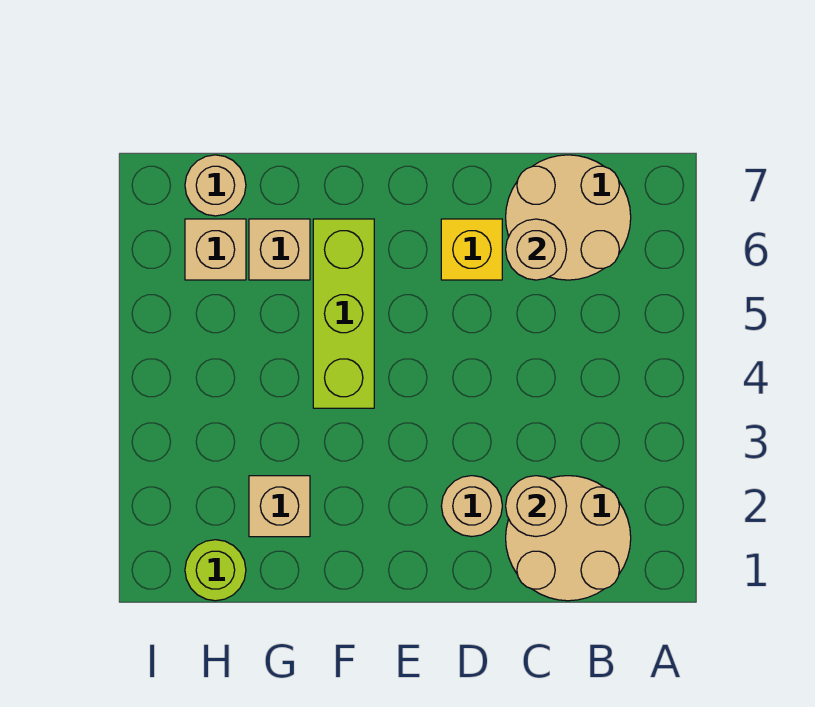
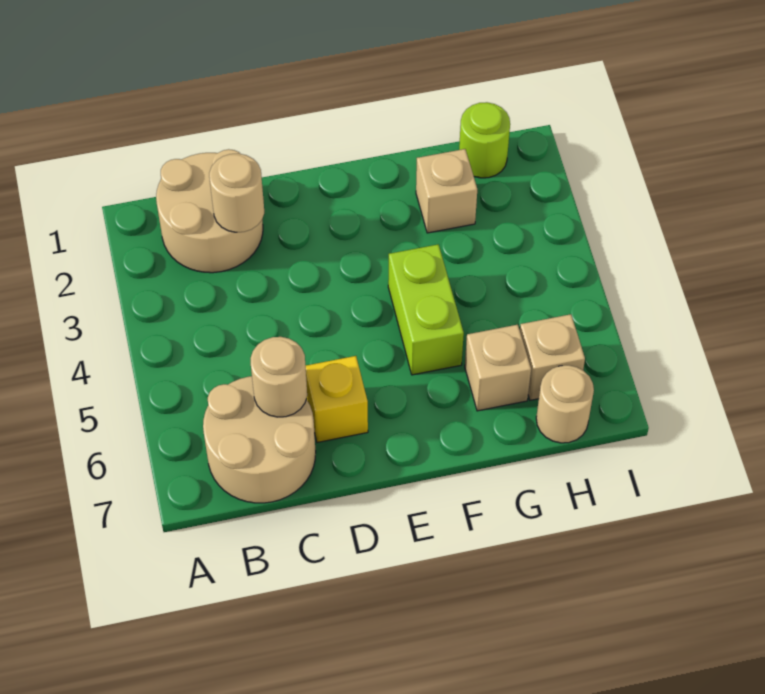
tan round brick D2 level 1 -> none
lime brick F4:F6 level 1 -> lime brick F4:F5 level 1

